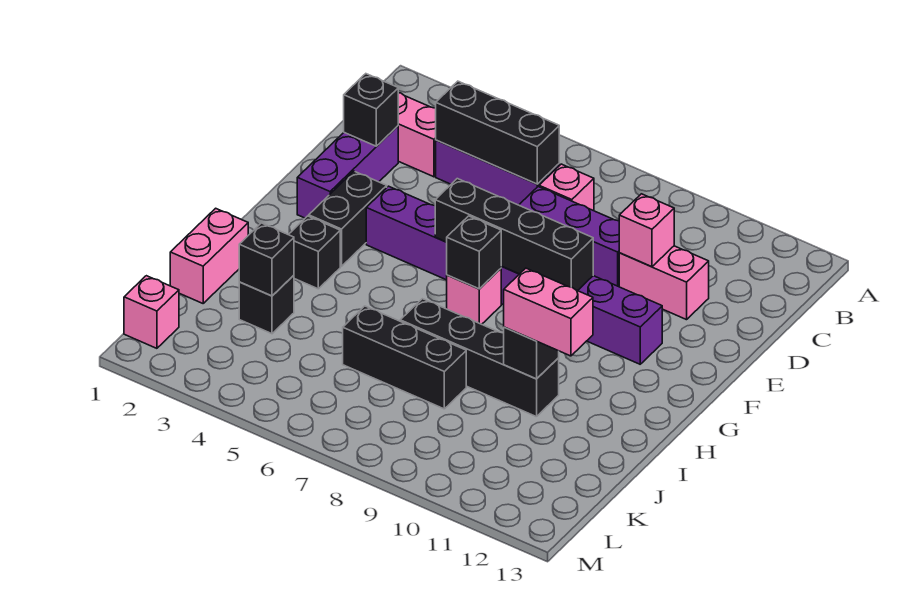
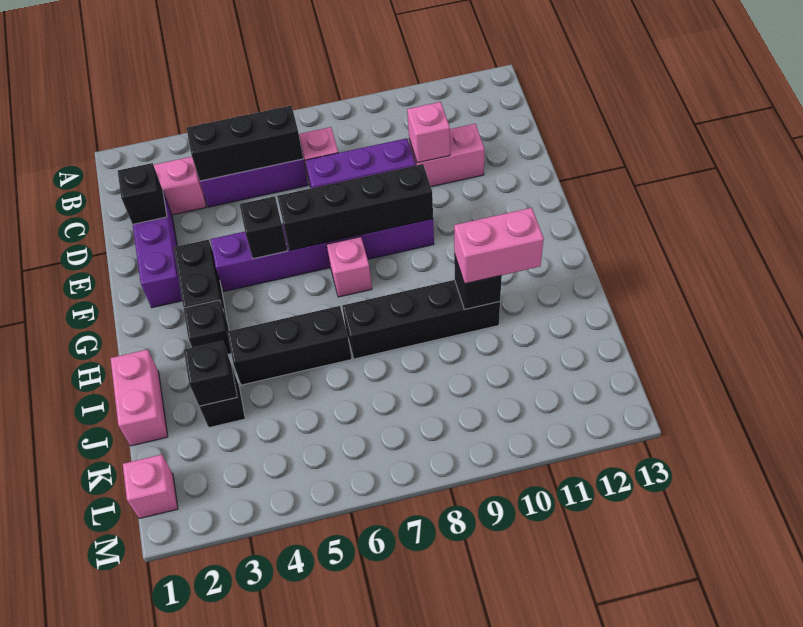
purple brick F4:F11 level 1 -> purple brick F4:F9 level 1
black brick G7 level 2 -> black brick F5 level 2
black brick J6:J8 level 1 -> black brick I4:I6 level 1

